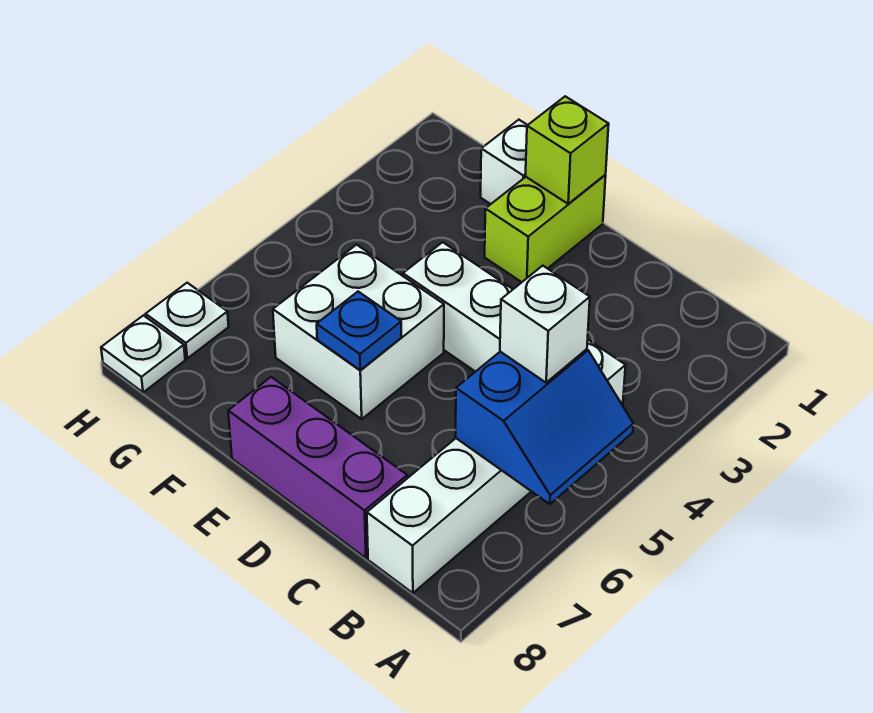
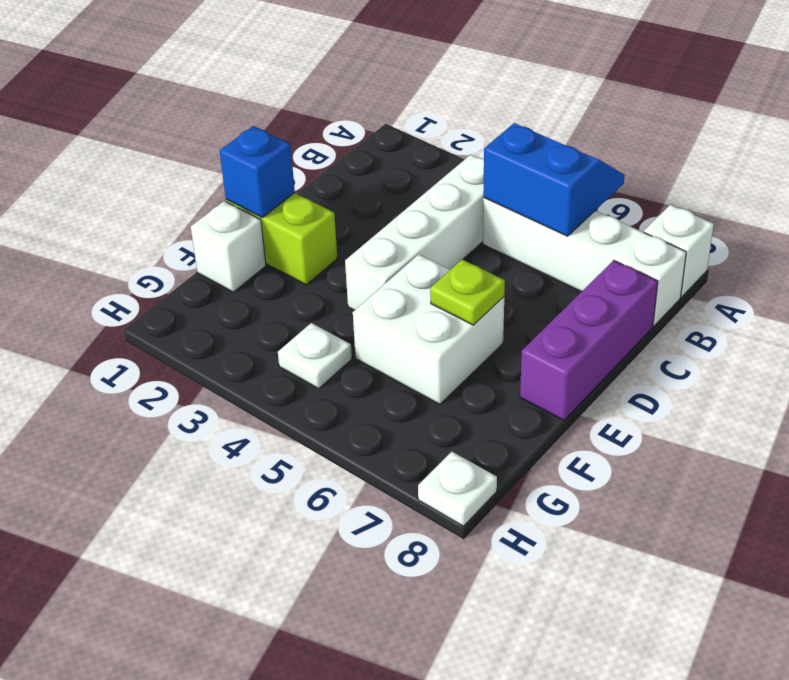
white brick B5 level 3 -> white brick A8 level 1
lime brick E1 level 2 -> blue brick E1 level 2
blue plate E6 level 2 -> lime plate E6 level 2
white plate H7 level 1 -> white plate G4 level 1

